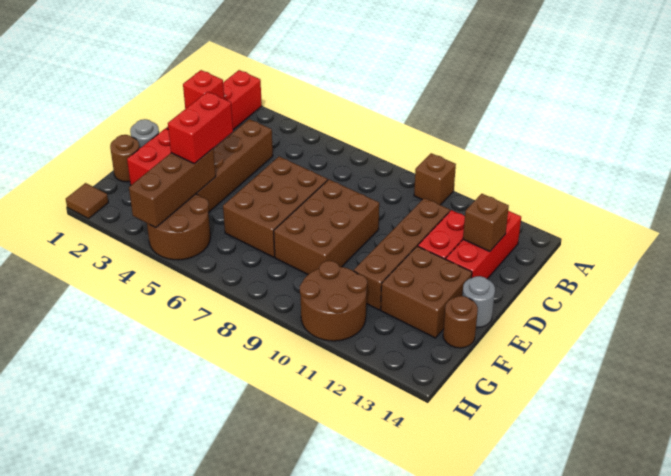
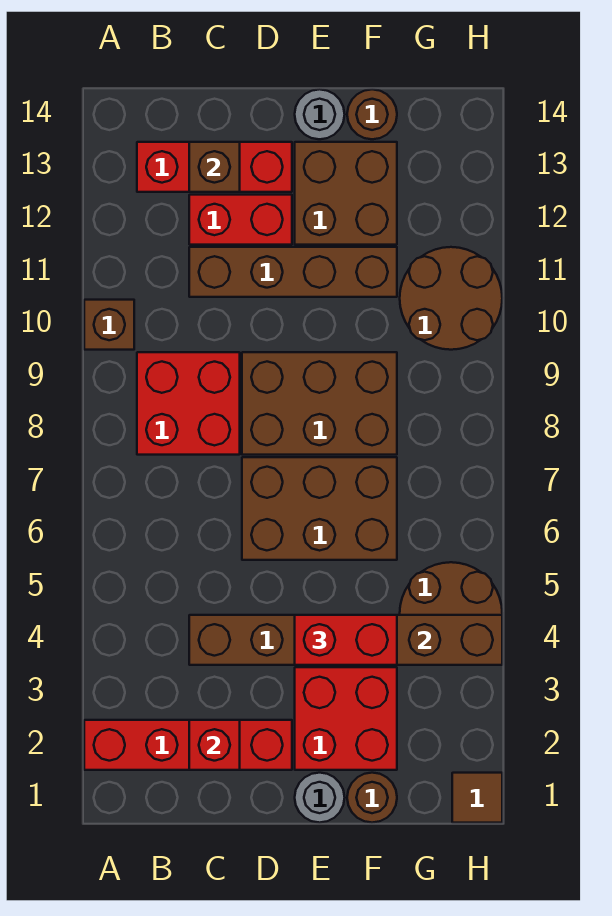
none -> red brick B8:C9 level 1

